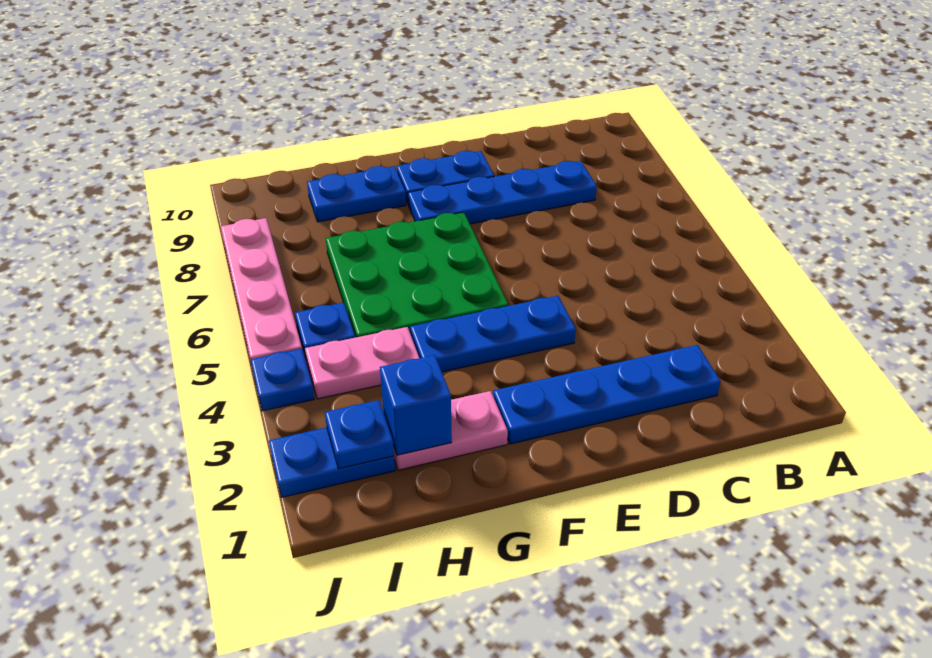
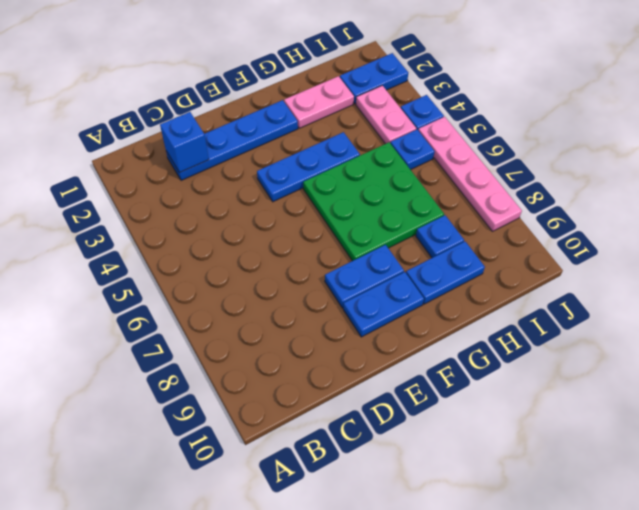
blue plate C8:F8 level 1 -> blue plate E8:F8 level 1
blue brick H2 level 2 -> blue brick C2 level 2
pink plate H4:I4 level 1 -> pink plate I3:I4 level 1
blue plate I2 level 2 -> blue plate H8 level 1

